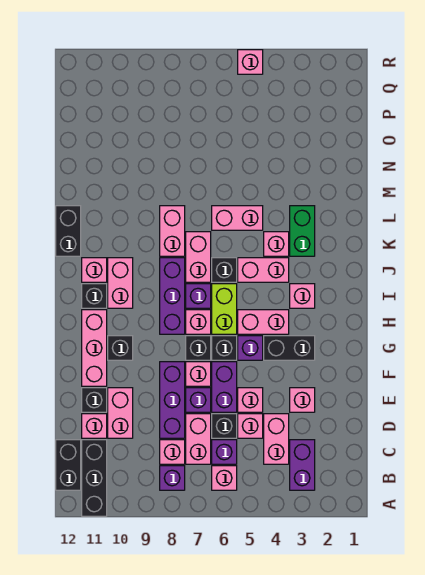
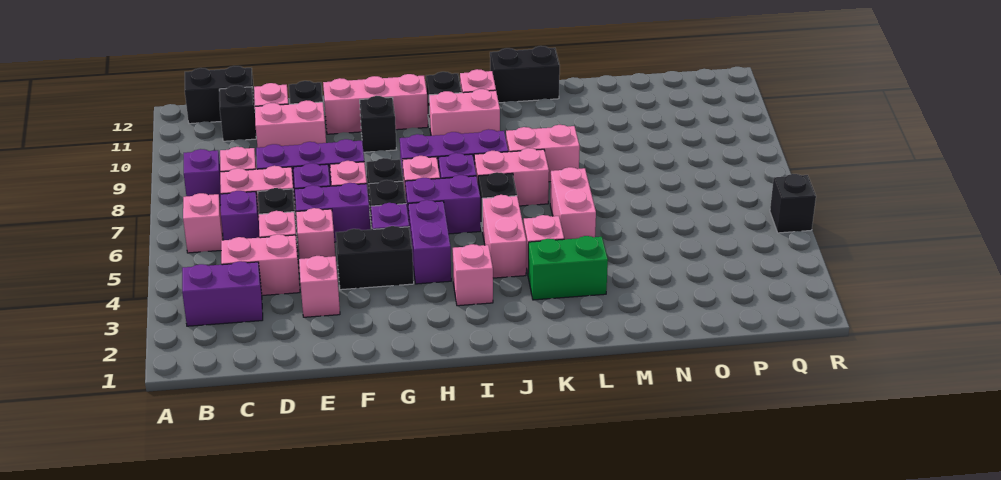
black brick A11:C11 level 1 -> black brick C11 level 1
black brick G3:G4 level 1 -> black brick F4:G4 level 1
pink brick H4:H5 level 1 -> purple brick H4:H5 level 1
lime brick H6:I6 level 1 -> purple brick H6:I6 level 1
pink brick R5 level 1 -> black brick R5 level 1

